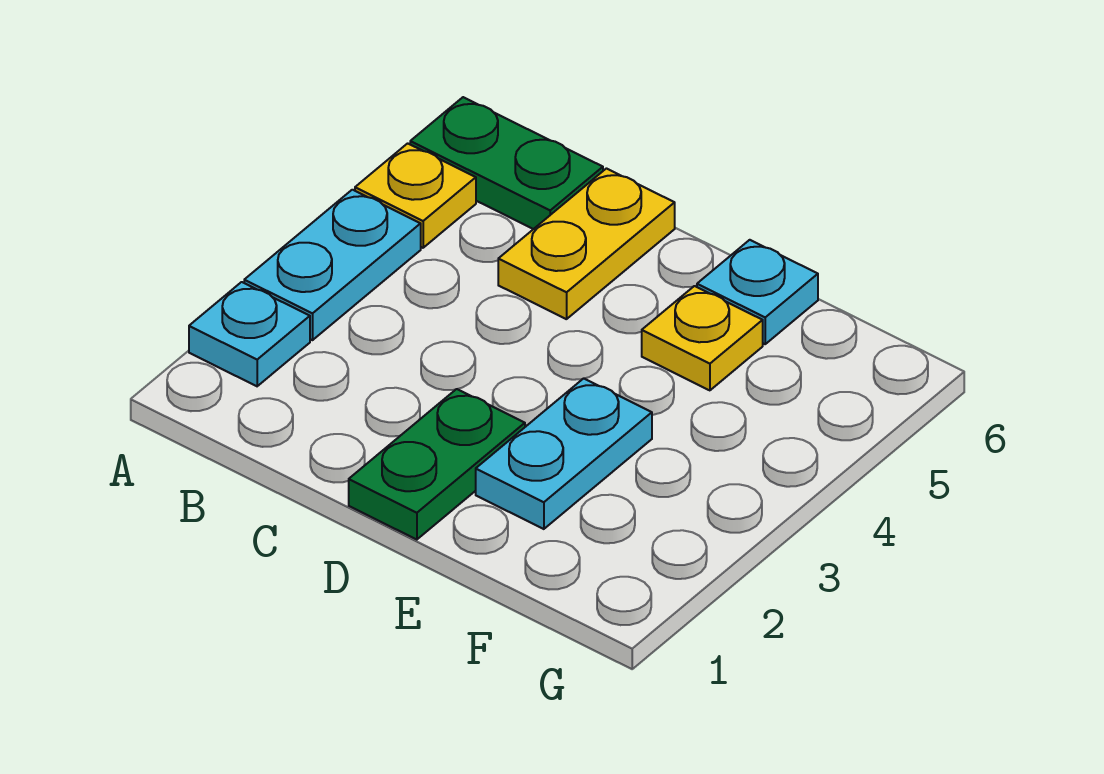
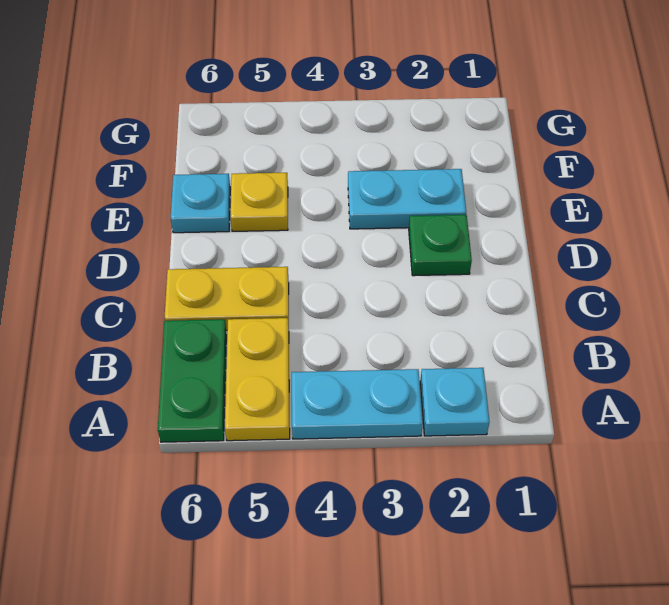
yellow plate A5 level 1 -> yellow plate A5:B5 level 1
green plate D1:D2 level 1 -> green plate D2 level 1

